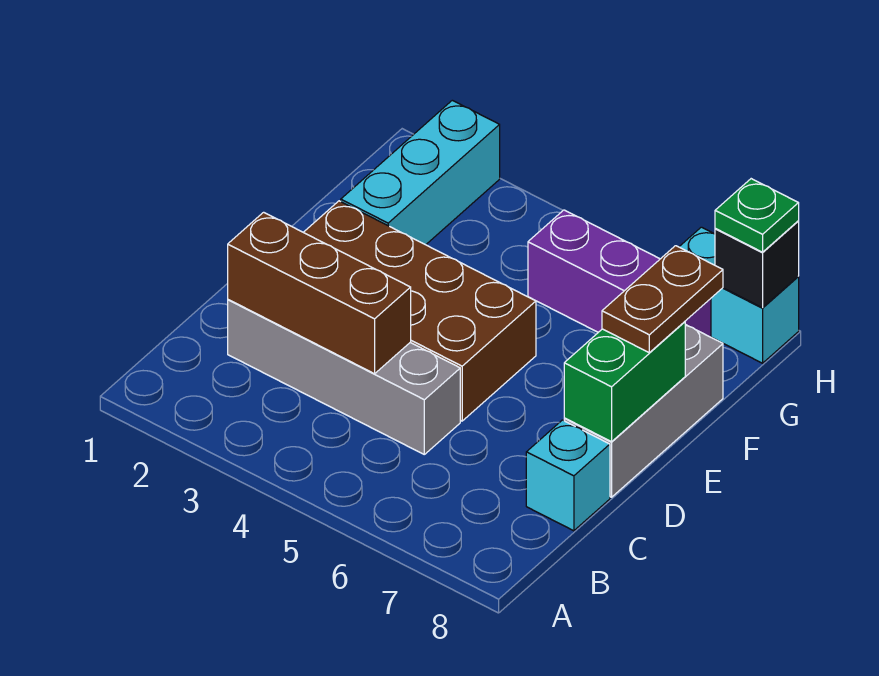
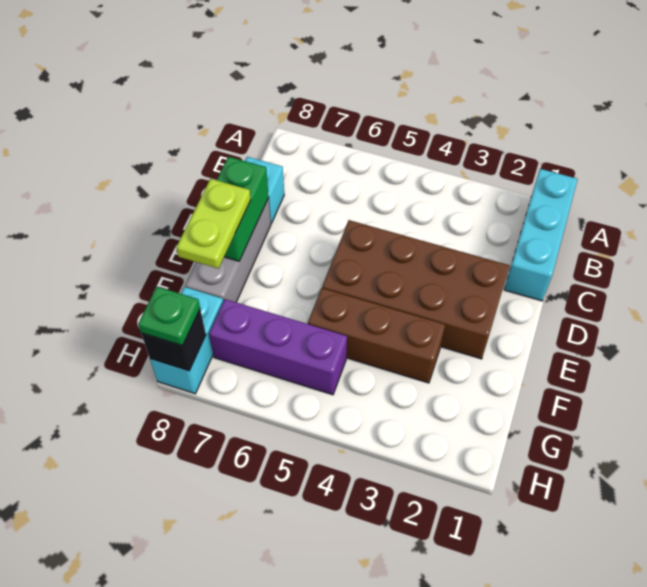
grey brick C2:C5 level 1 -> none
brown brick C2:C4 level 2 -> brown brick F3:F5 level 1
brown plate E8:F8 level 3 -> lime plate E8:F8 level 3
cyan brick F2:H2 level 1 -> cyan brick A1:C1 level 1
cyan brick H7:H8 level 1 -> cyan brick G8:H8 level 1

